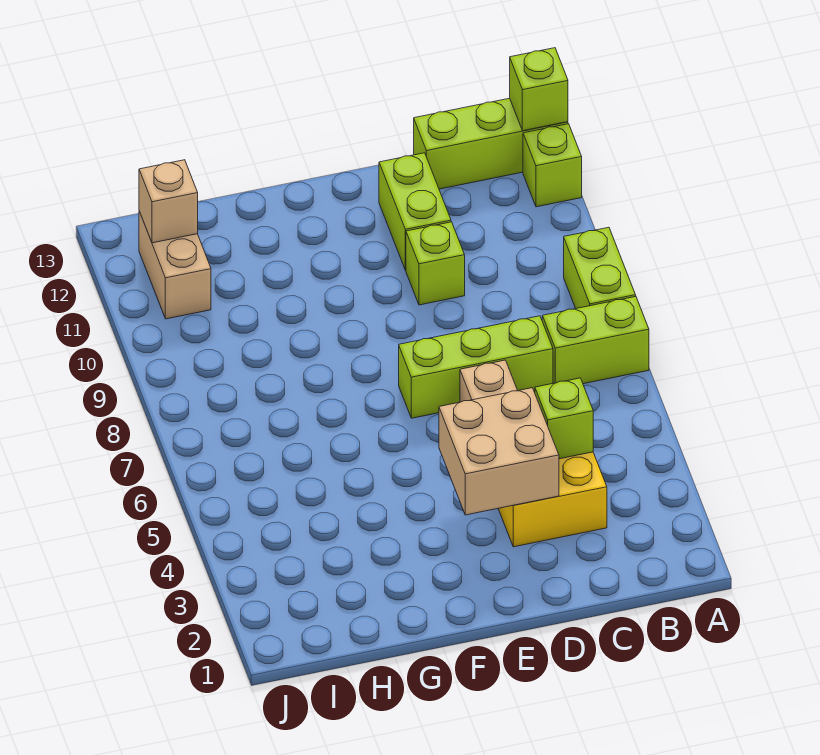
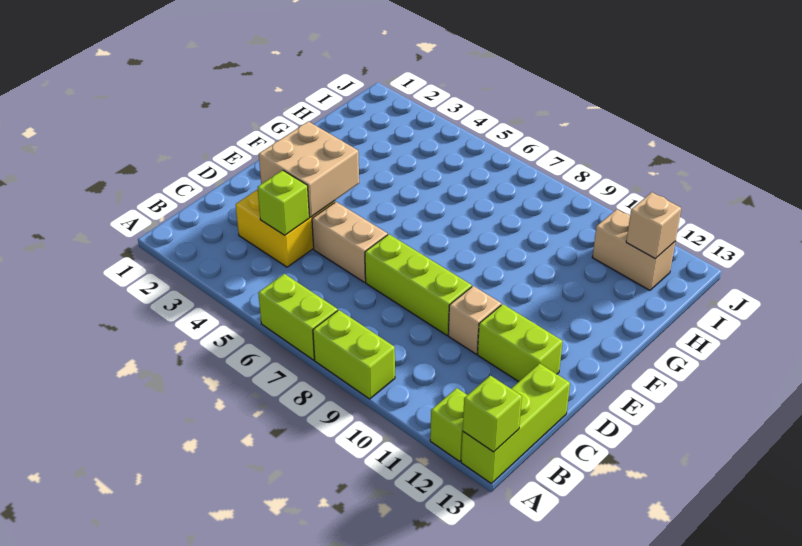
lime brick A7:B7 level 1 -> lime brick A6:A7 level 1
lime brick C7:E7 level 1 -> lime brick D7:D9 level 1
lime brick D10 level 1 -> tan brick D10 level 1

